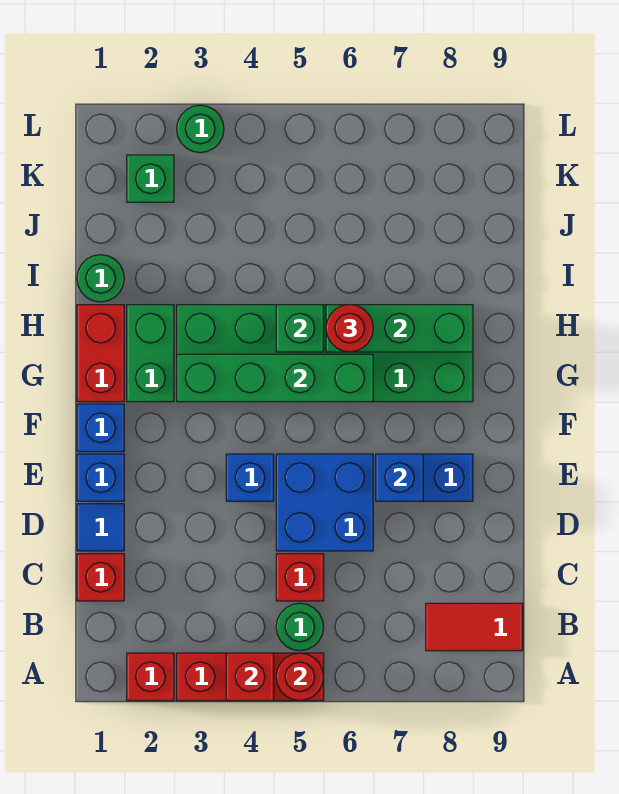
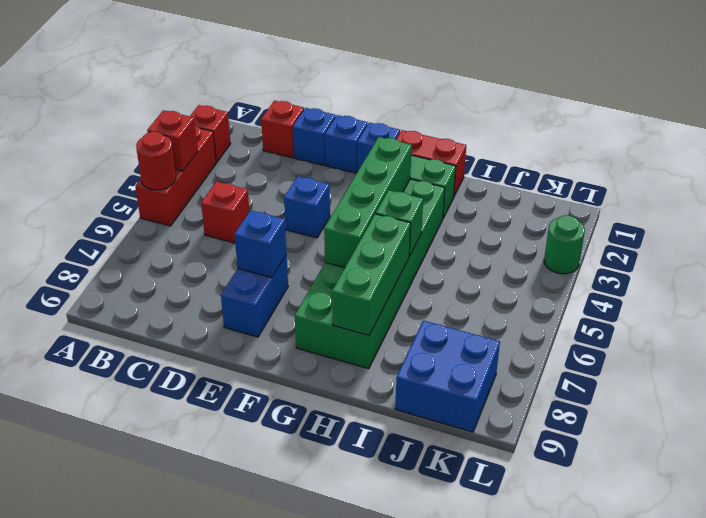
green round brick B5 level 1 -> none
red tile B8:B9 level 1 -> none
blue tile D1 level 1 -> blue brick D1 level 1
blue brick D5:E6 level 1 -> blue brick J8:K9 level 1
red round brick H6 level 3 -> none
green round brick I1 level 1 -> none
green brick K2 level 1 -> none

